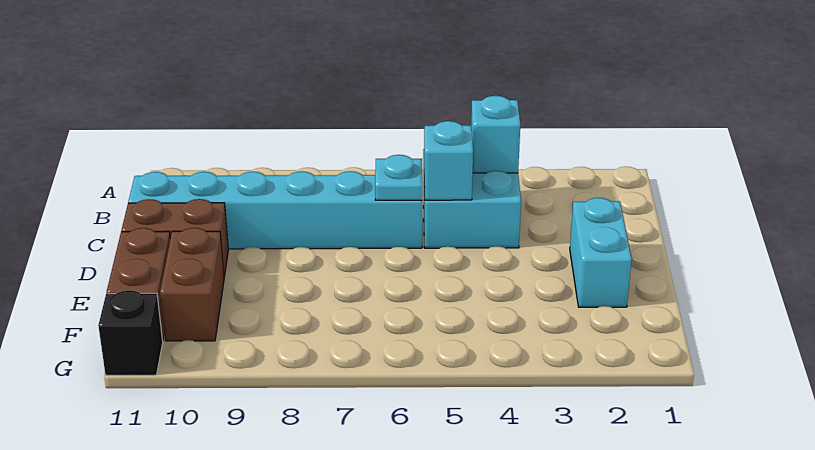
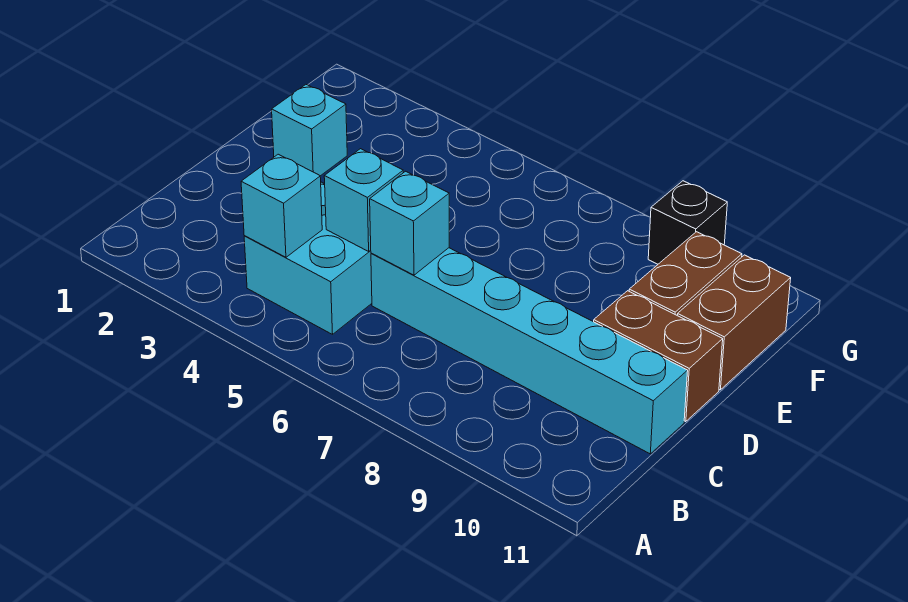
cyan plate C6 level 2 -> cyan brick C6 level 2
cyan brick D2:E2 level 1 -> cyan brick E2 level 1
black brick G11 level 1 -> black brick G9 level 1

